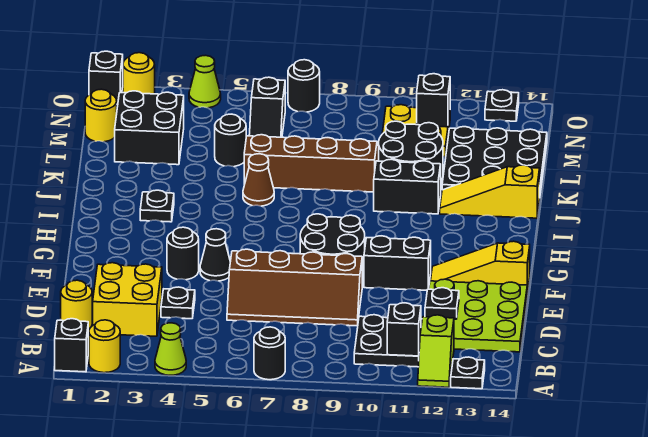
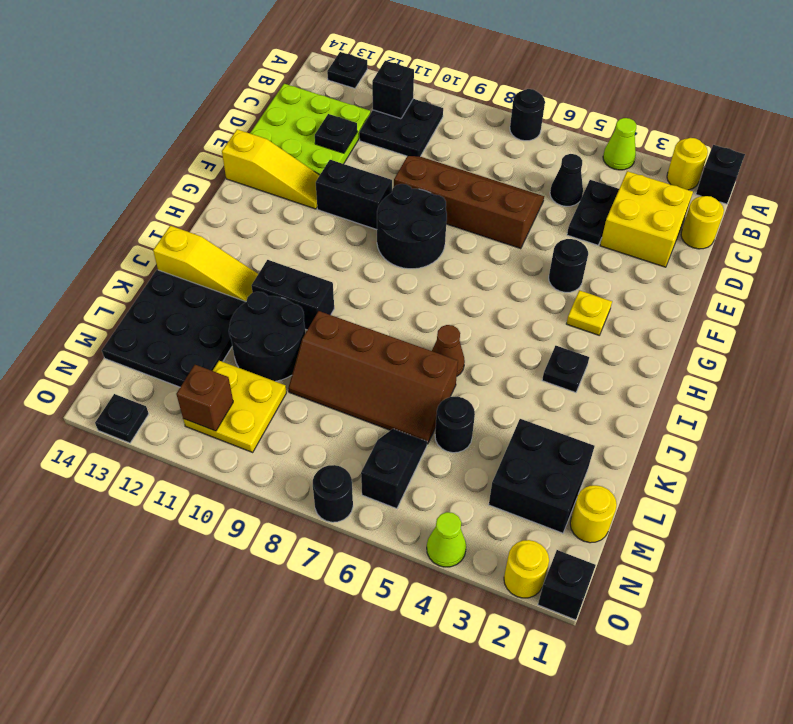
lime slope A12:B12 level 1 top B -> none
black plate D4 level 1 -> black plate C4:D4 level 1
black cone F5 level 1 -> black cone C5 level 1
none -> yellow plate G3 level 1
black brick N11 level 2 -> brown brick N11 level 2

